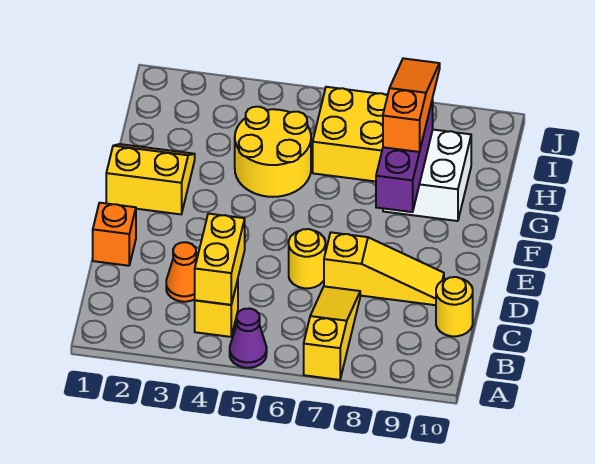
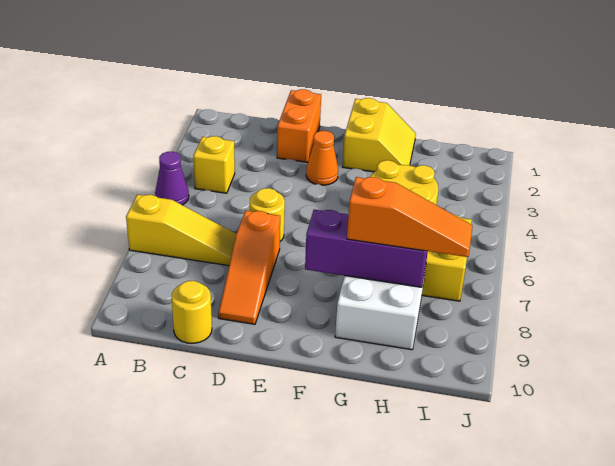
yellow brick B4:C4 level 2 -> none
orange cone C3 level 1 -> orange cone E3 level 1
orange brick D1 level 1 -> orange brick D1:D2 level 1
yellow slope D7:D9 level 1 top 7 -> orange slope D7:D9 level 1 top 7

